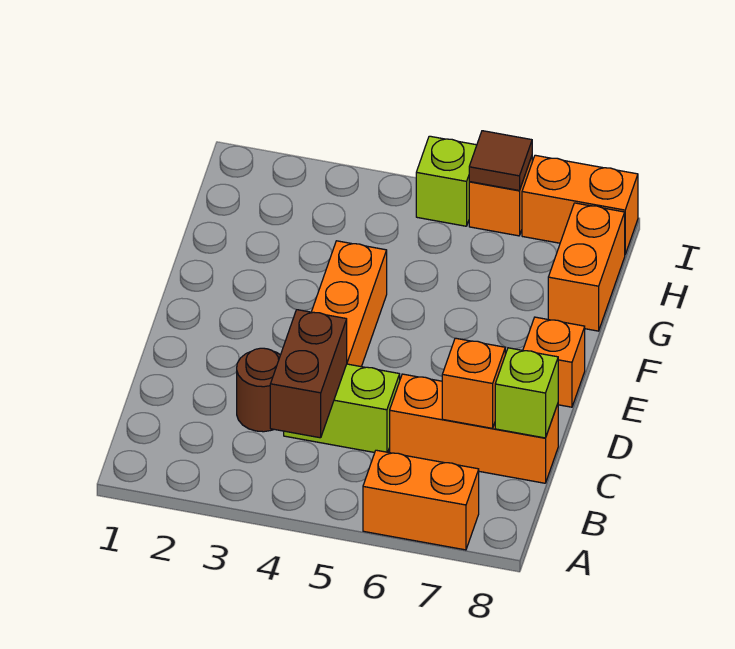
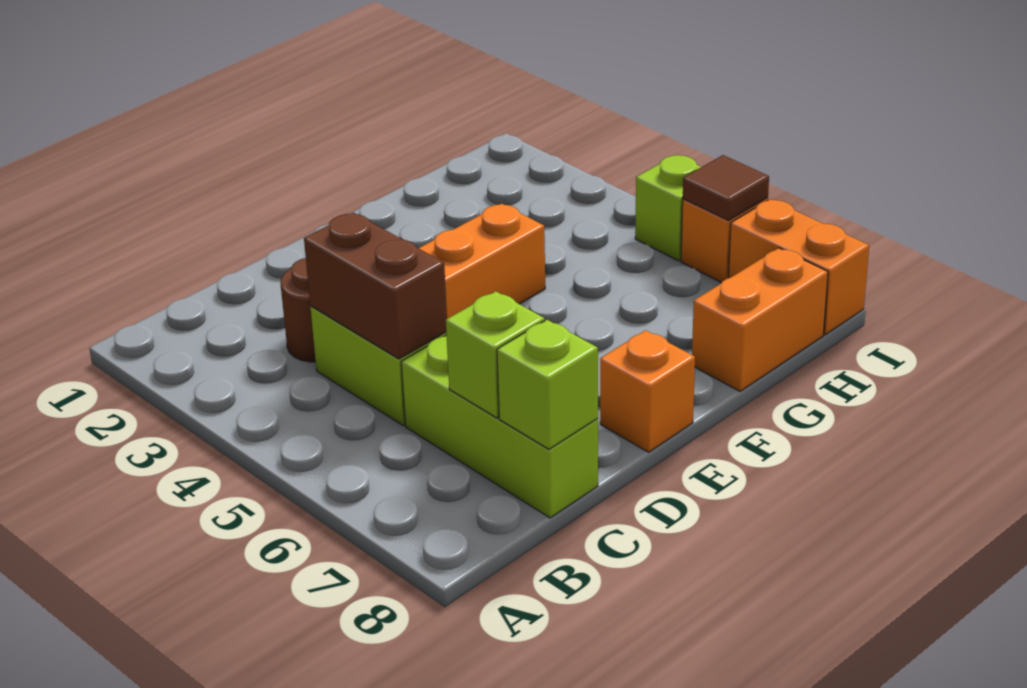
orange brick A6:A7 level 1 -> none
brown brick B4:C4 level 2 -> brown brick C4:C5 level 2
orange brick C6:C8 level 1 -> lime brick C6:C8 level 1
orange brick C7 level 2 -> lime brick C7 level 2

